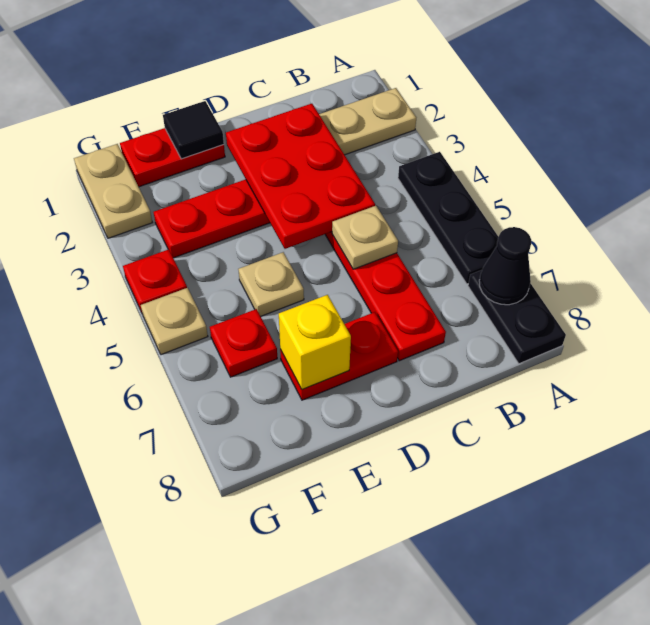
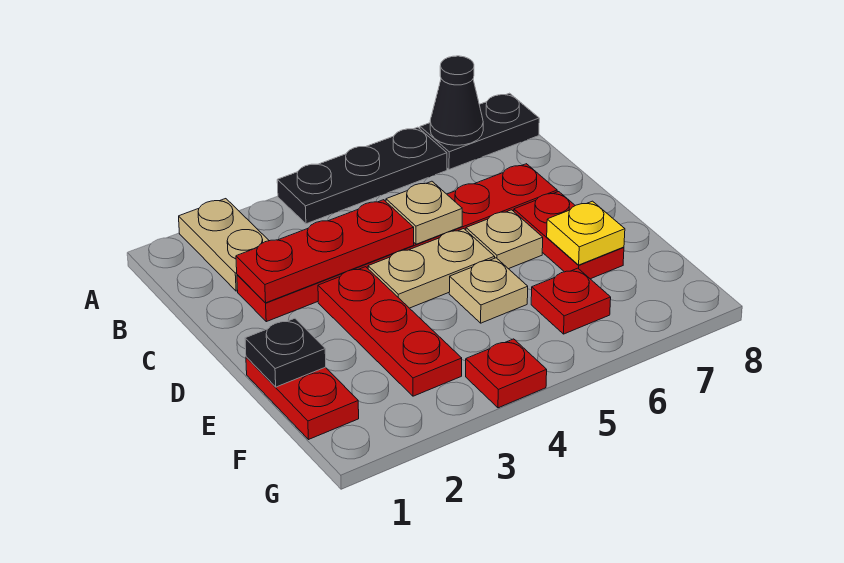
red plate C2:D4 level 2 -> red plate C2:C4 level 2
black tile E1 level 2 -> black plate E1 level 2
yellow brick E7 level 2 -> yellow plate E7 level 2
tan plate G1:G2 level 1 -> tan plate D4:D5 level 1
tan plate G5 level 1 -> tan plate D6 level 1

